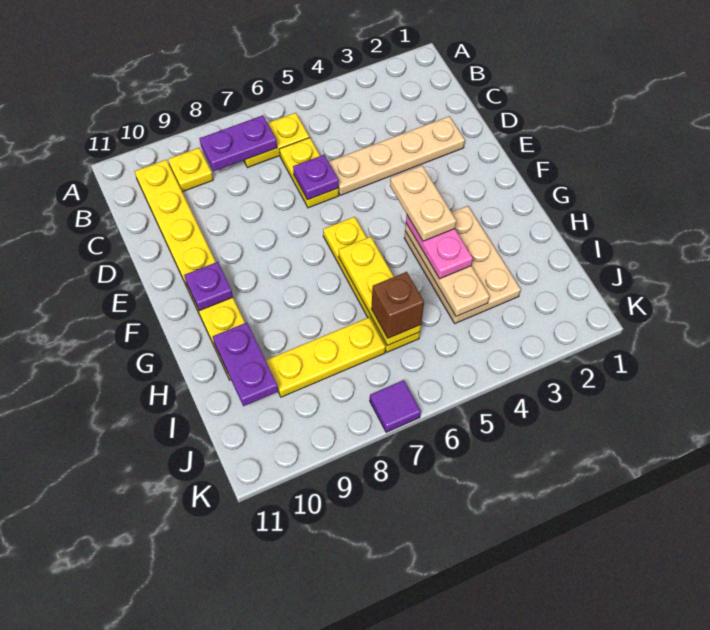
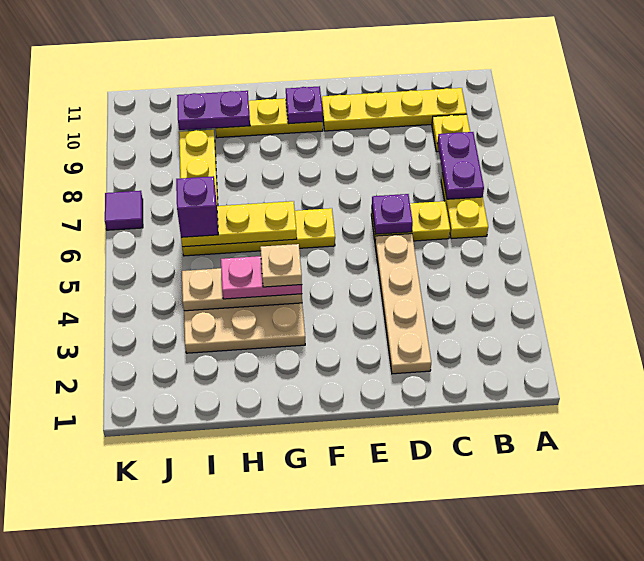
tan plate F4:G4 level 4 -> tan plate G4 level 4
brown brick I6 level 3 -> purple brick I6 level 3

